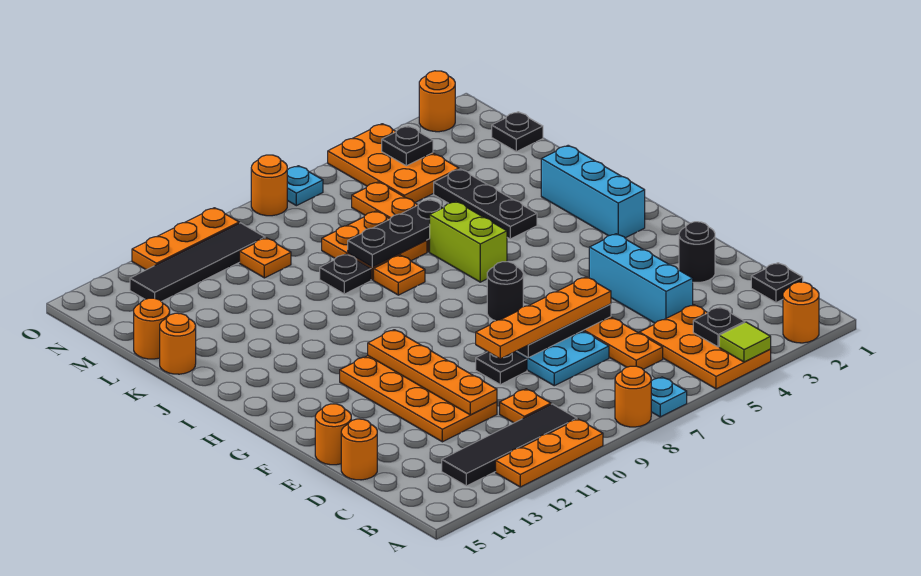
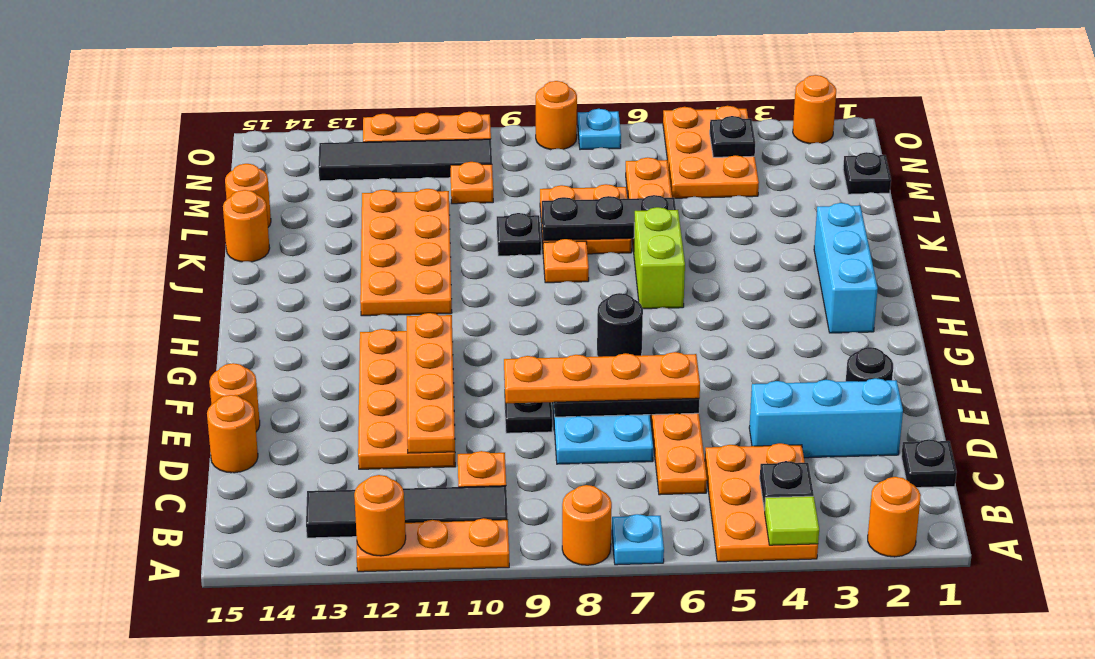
none -> orange round brick A12 level 2
cyan brick D4:F4 level 1 -> cyan brick D2:D4 level 1
none -> orange plate I11:L12 level 1
black plate J4:L4 level 1 -> none

